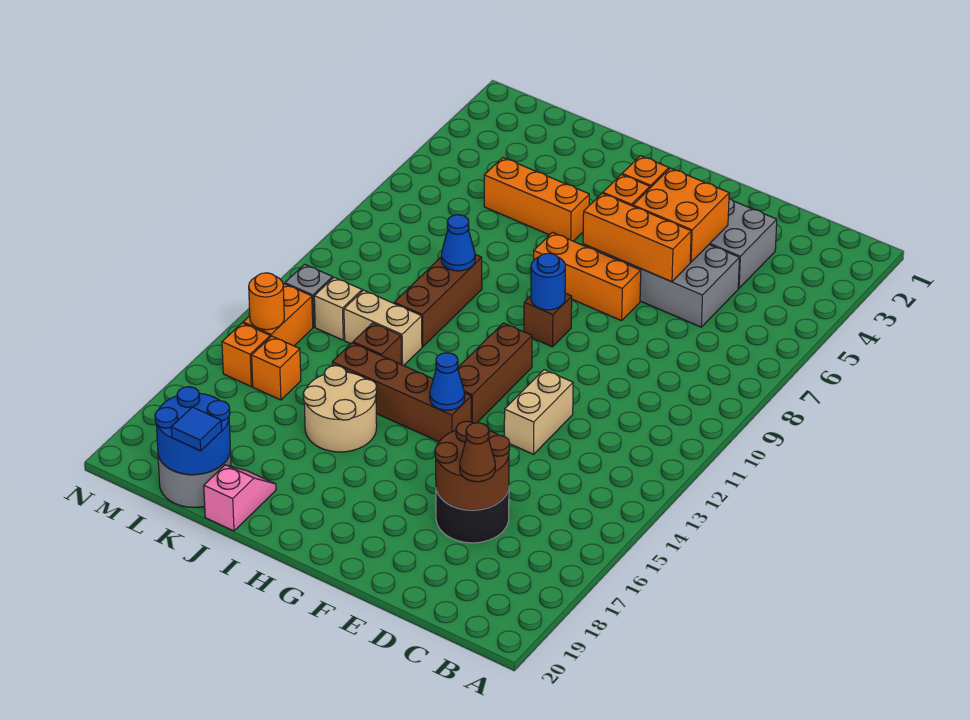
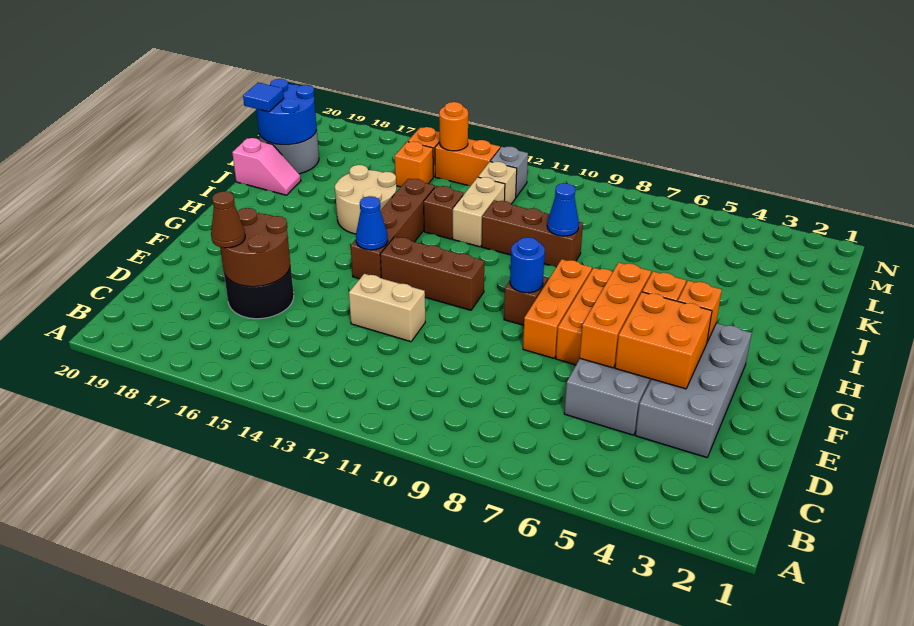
orange brick I5:K5 level 1 -> orange brick F8:H8 level 1

